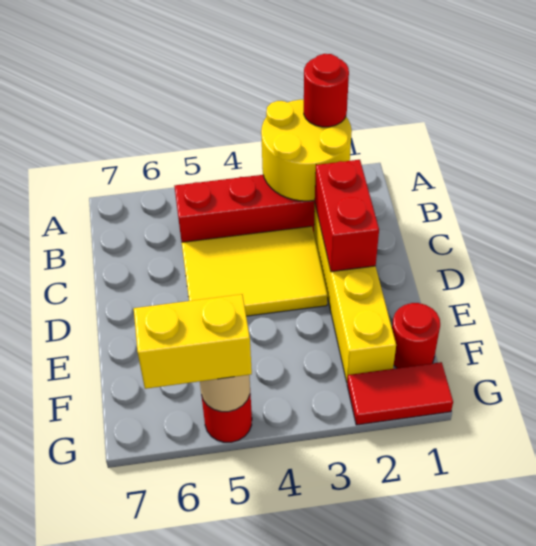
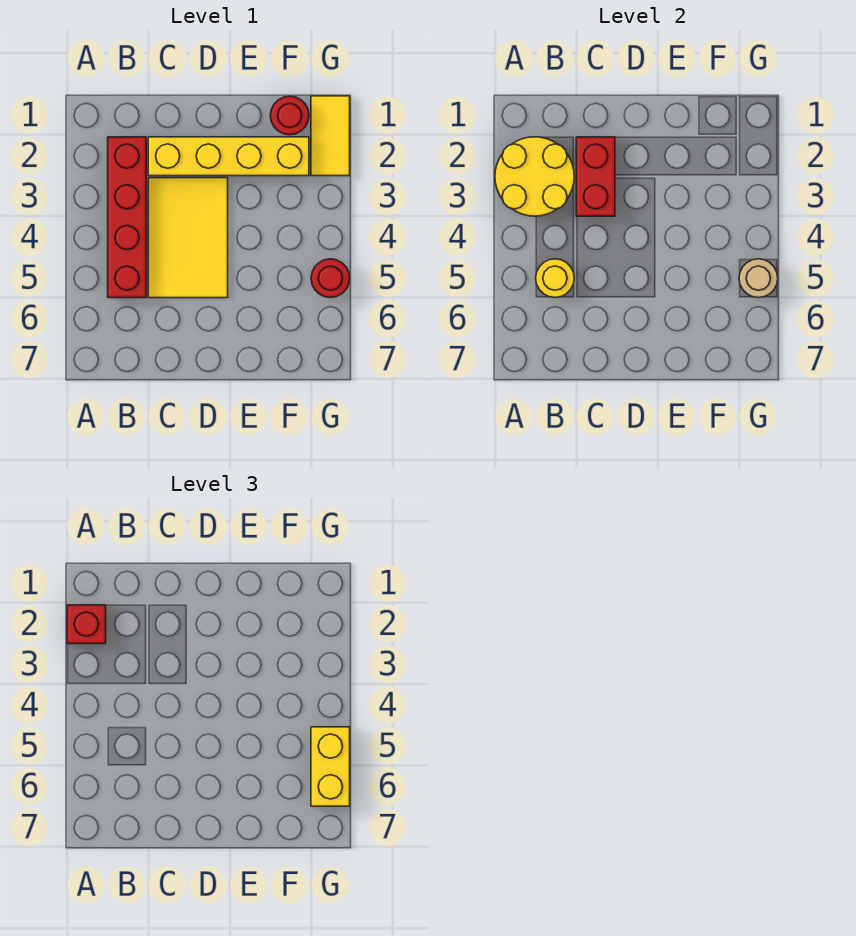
red round brick A2 level 3 -> red brick A2 level 3
none -> yellow round brick B5 level 2
red brick C2:D2 level 2 -> red brick C2:C3 level 2
red tile G1:G2 level 1 -> yellow tile G1:G2 level 1

